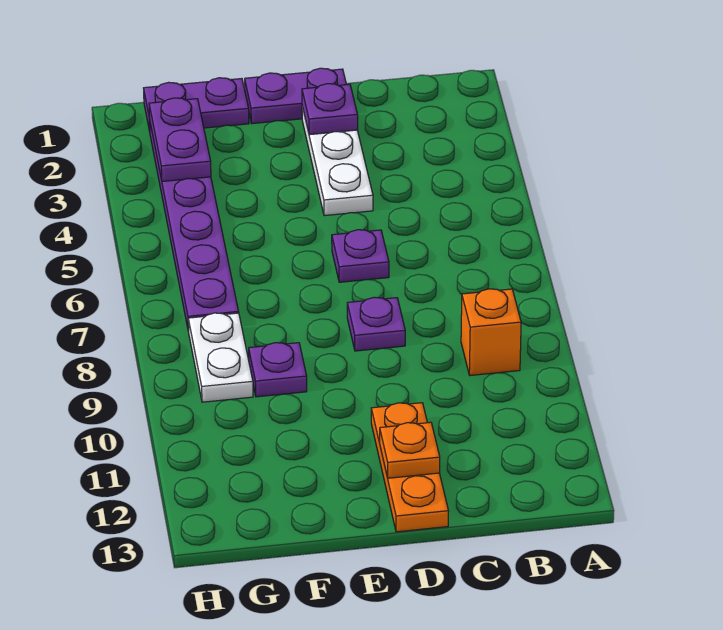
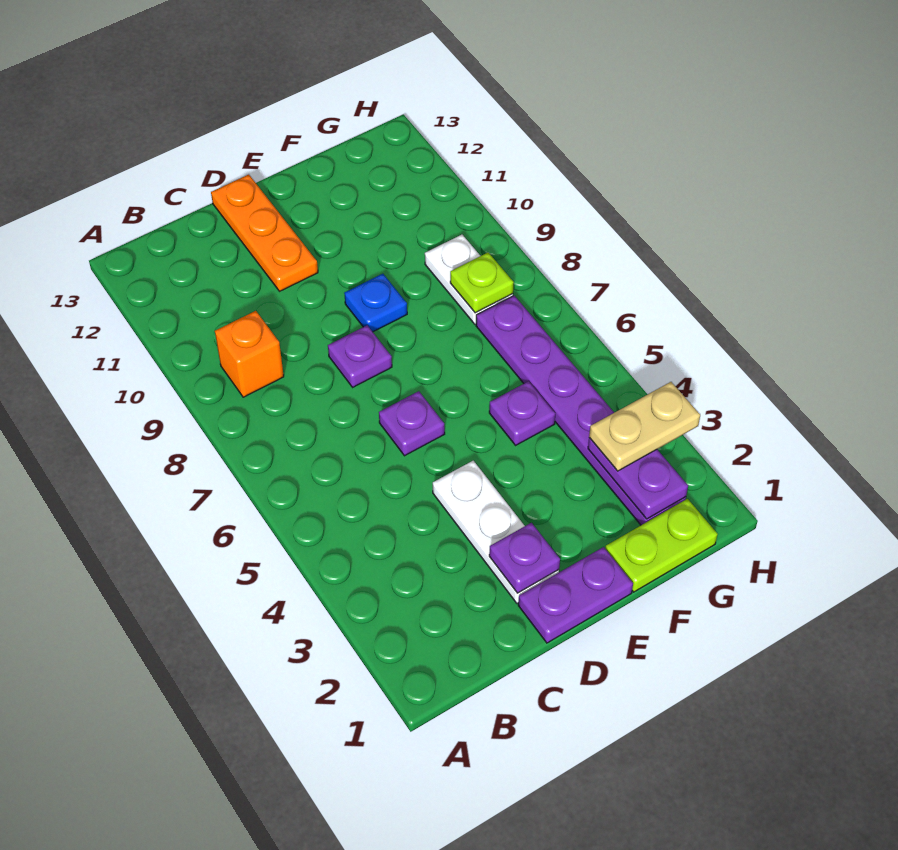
orange plate D12 level 2 -> none
none -> blue plate E9 level 1
purple plate F1:G1 level 1 -> lime plate F1:G1 level 1
purple plate F9 level 1 -> purple plate F5 level 1
none -> tan plate G3:H3 level 3
none -> lime plate G8 level 2

